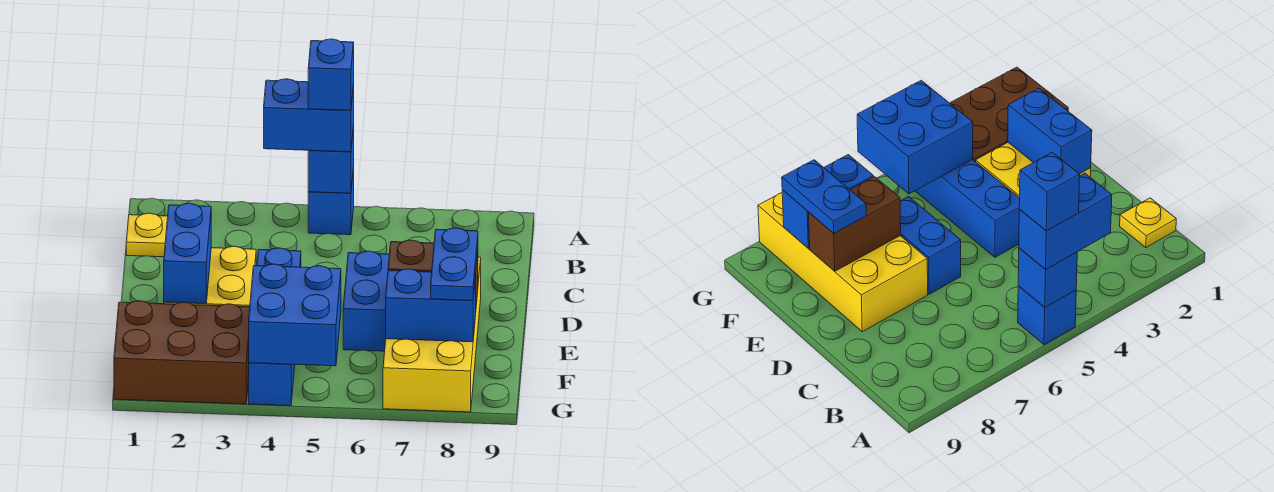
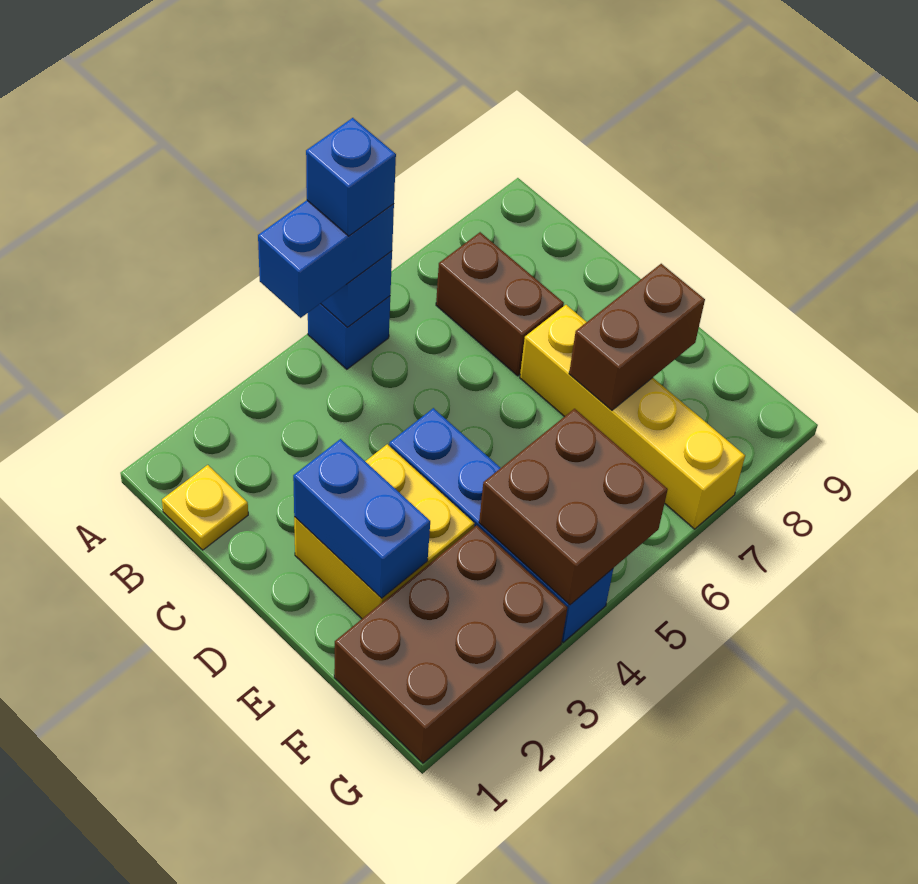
none -> brown brick B7:C7 level 1
blue brick D6:E6 level 1 -> none
yellow brick D7:G8 level 1 -> yellow brick D7:G7 level 1
blue plate E8:F8 level 3 -> none
blue brick F4:G5 level 2 -> brown brick F4:G5 level 2
blue brick F7:F8 level 2 -> none

